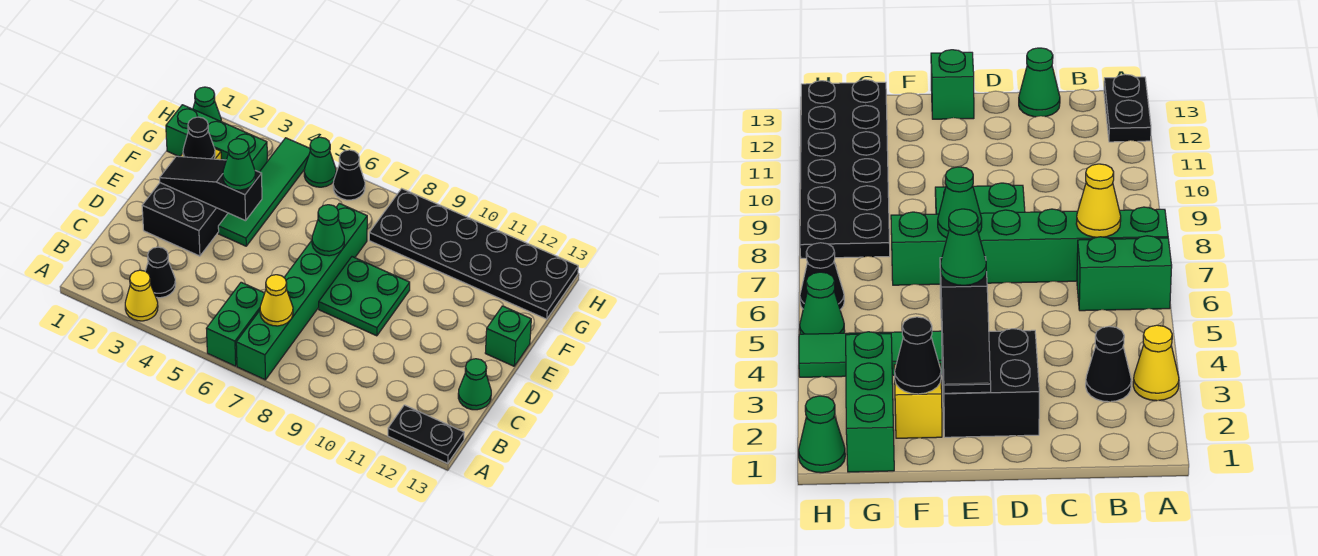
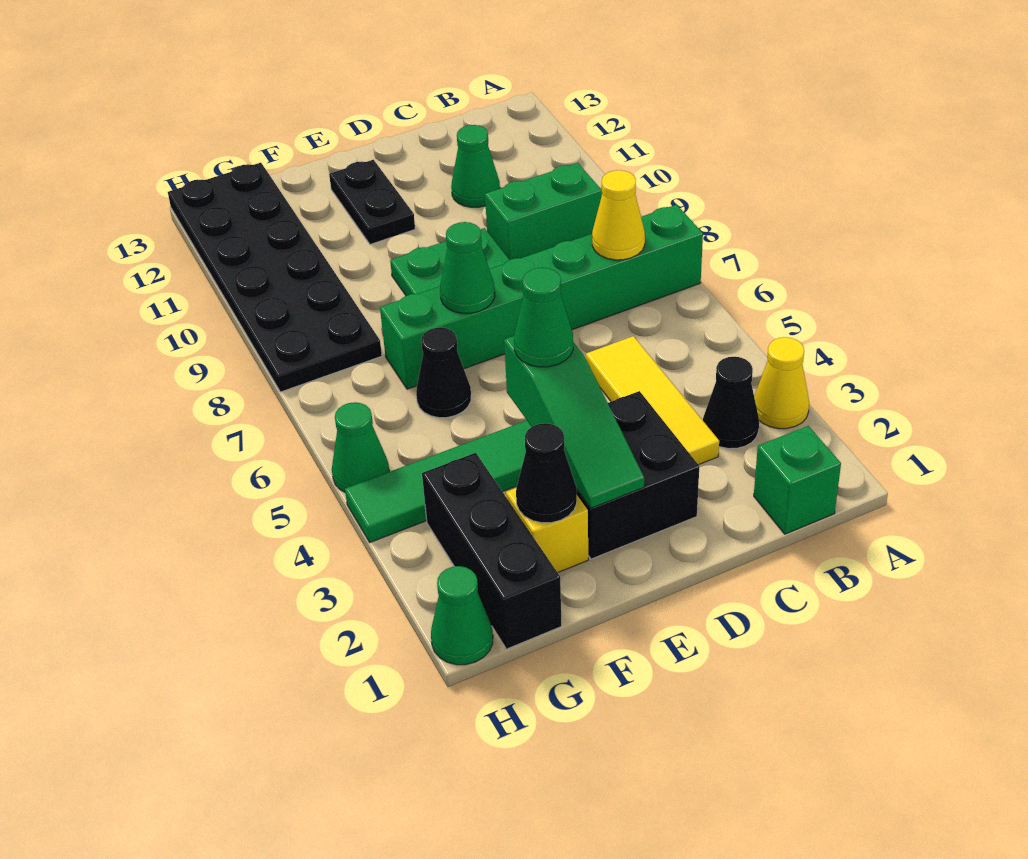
green brick A6:B6 level 1 -> green brick B9:C9 level 1
black plate A12:A13 level 1 -> black plate E11:E12 level 1
none -> yellow tile C3:C5 level 1
green cone C13 level 1 -> green cone C11 level 1
black slope E2:E4 level 2 top 4 -> green slope E2:E4 level 2 top 4
green brick E13 level 1 -> green brick B1 level 1
green brick G1:G3 level 1 -> black brick G1:G3 level 1
black cone H6 level 1 -> black cone F6 level 1

